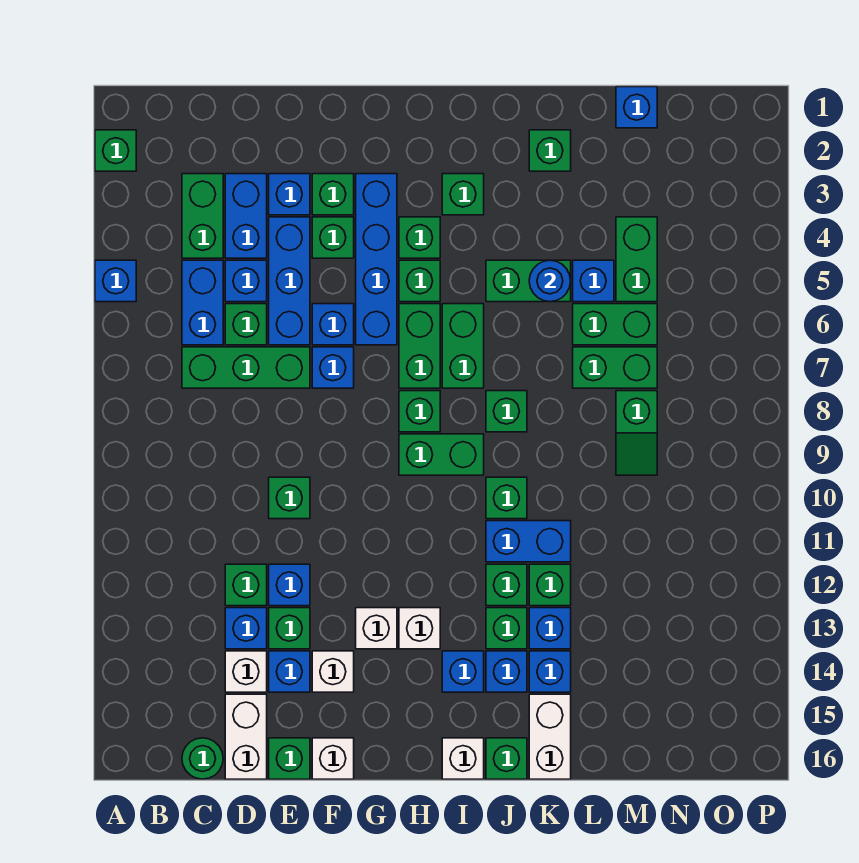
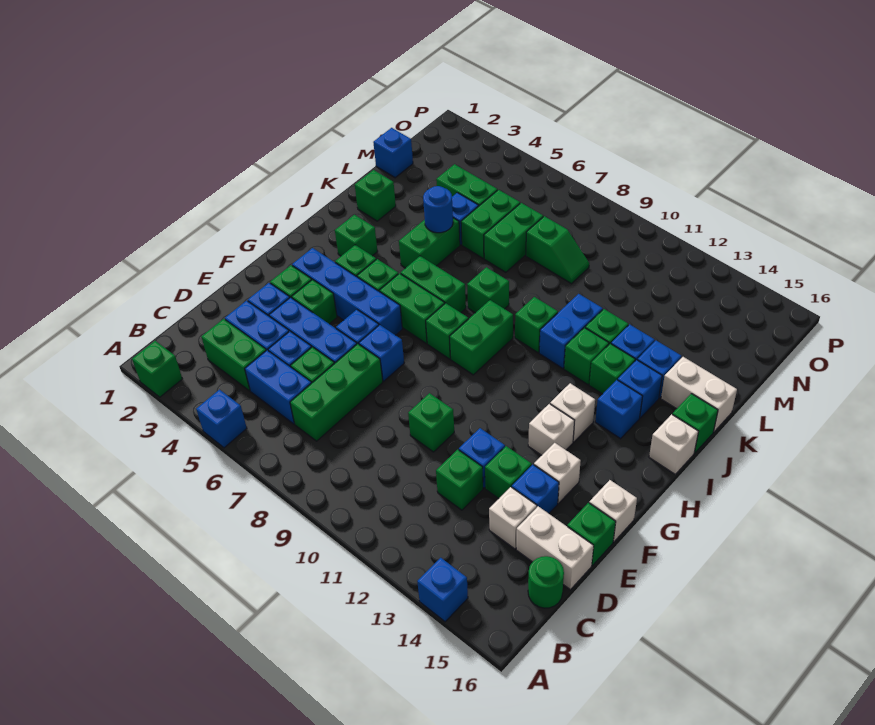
blue brick D13 level 1 -> blue brick A14 level 1

